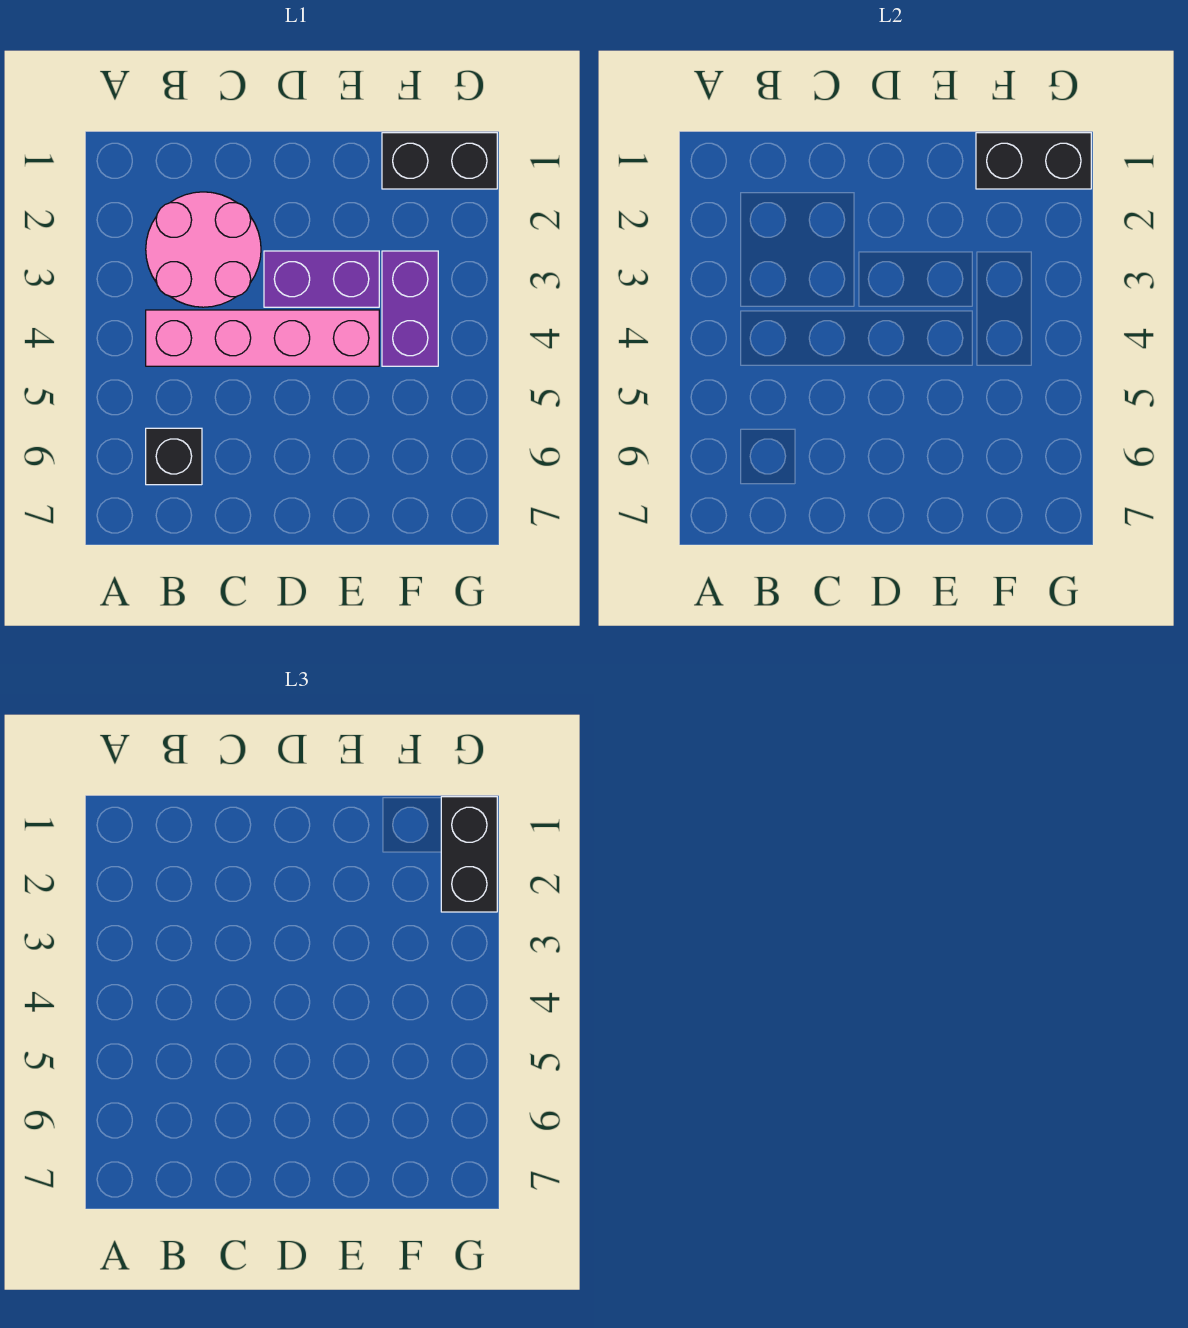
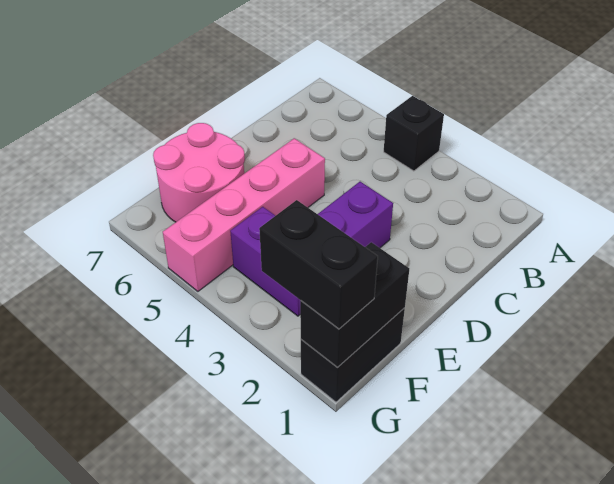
pink round brick B2:C3 level 1 -> pink round brick E6:F7 level 1
pink brick B4:E4 level 1 -> pink brick D5:G5 level 1
black brick B6 level 1 -> black brick A4 level 1

